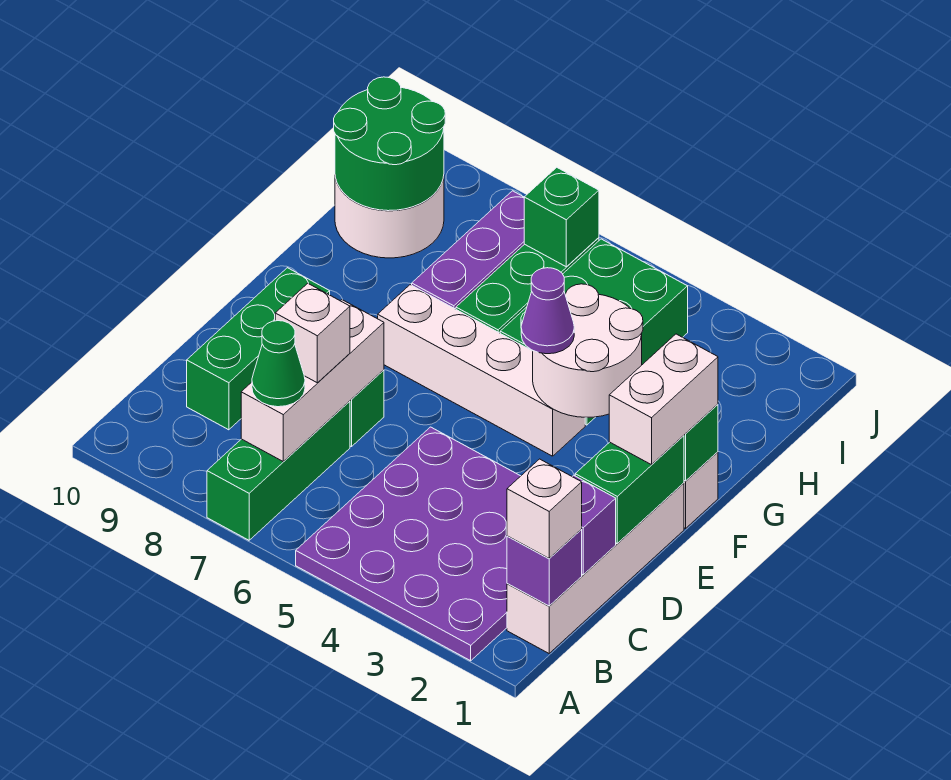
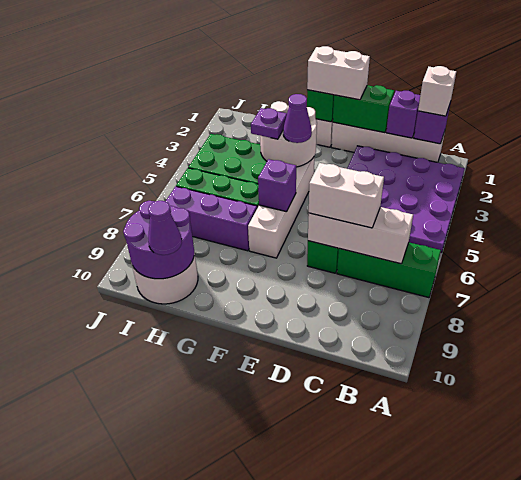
green cone B7 level 3 -> none
white brick C7 level 3 -> white brick C7:D7 level 3
green brick C9:E9 level 1 -> none
none -> purple brick F6 level 2
none -> purple plate G4 level 3
green round brick H9:I10 level 2 -> purple round brick H9:I10 level 2
none -> purple cone H10 level 3
green brick I6 level 2 -> none

